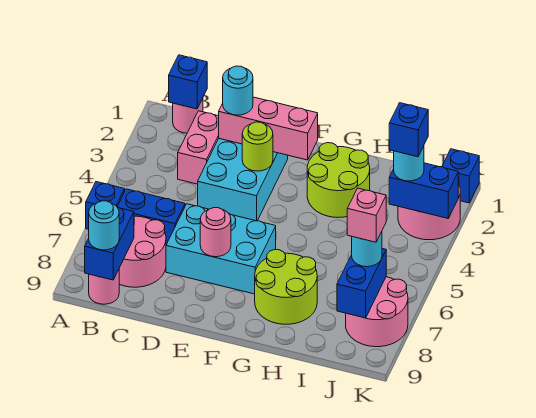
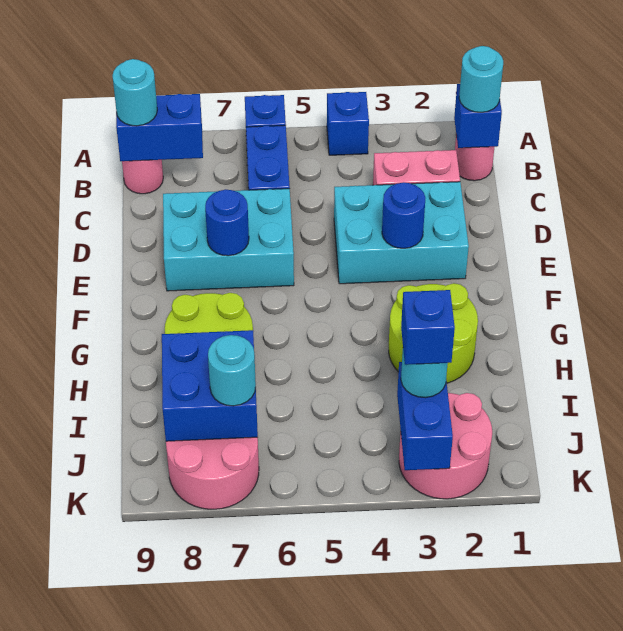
pink round brick B7:C8 level 1 -> none
pink brick D2:F2 level 2 -> none
cyan round brick D2 level 3 -> cyan round brick B1 level 3
cyan brick D6:F7 level 1 -> cyan brick D6:E8 level 1
lime round brick E3 level 2 -> blue round brick E3 level 2
pink round brick E7 level 2 -> blue round brick E7 level 2
blue brick J7:J8 level 2 -> blue brick I7:J8 level 2
pink brick J7 level 4 -> none
blue brick K1 level 1 -> blue brick A4 level 1

